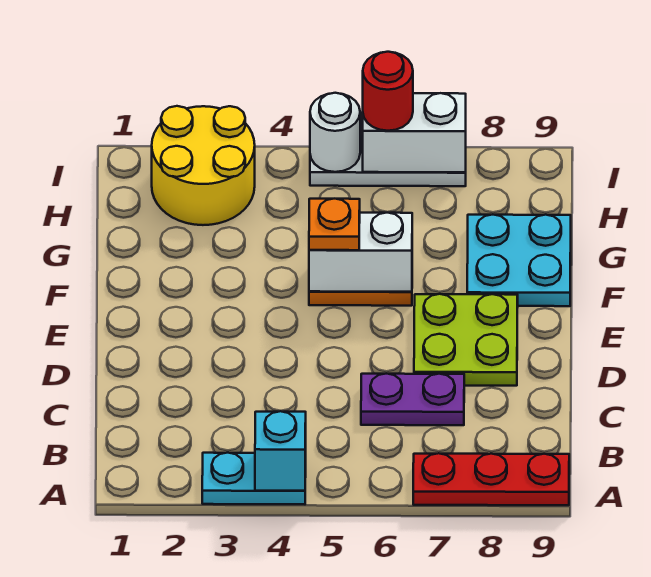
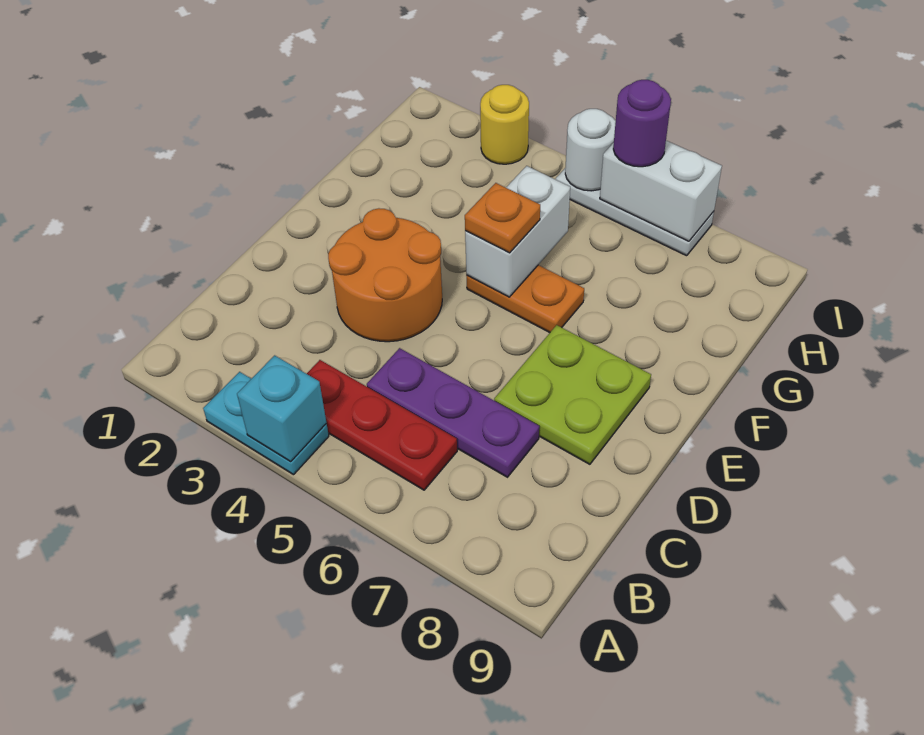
red plate A7:A9 level 1 -> red plate B4:B6 level 1
purple plate C6:C7 level 1 -> purple plate C5:C7 level 1
none -> orange round brick D3:E4 level 1
white brick F5:F6 level 2 -> white brick F5:G5 level 2
cyan plate F8:G9 level 1 -> none
yellow round brick H2:I3 level 1 -> yellow round brick I3 level 1
red round brick I6 level 3 -> purple round brick I6 level 3

